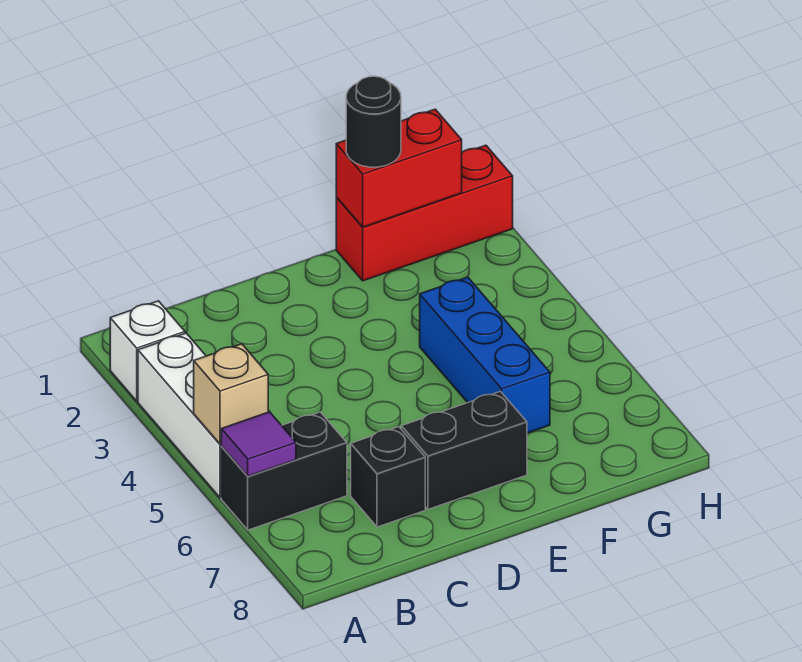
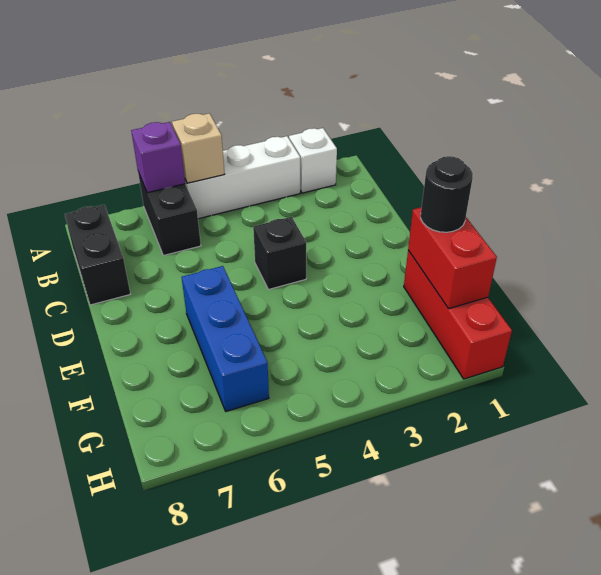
purple tile A6 level 2 -> purple brick A6 level 2
black brick C7 level 1 -> black brick D4 level 1
black brick D7:E7 level 1 -> black brick B8:C8 level 1
blue brick F4:F6 level 1 -> blue brick E6:G6 level 1

